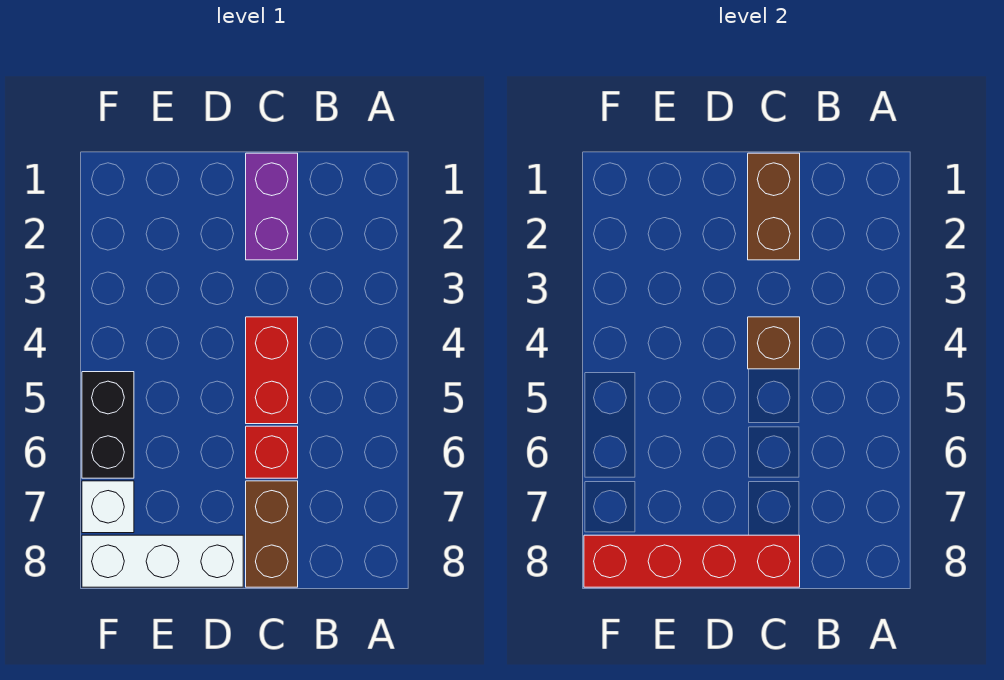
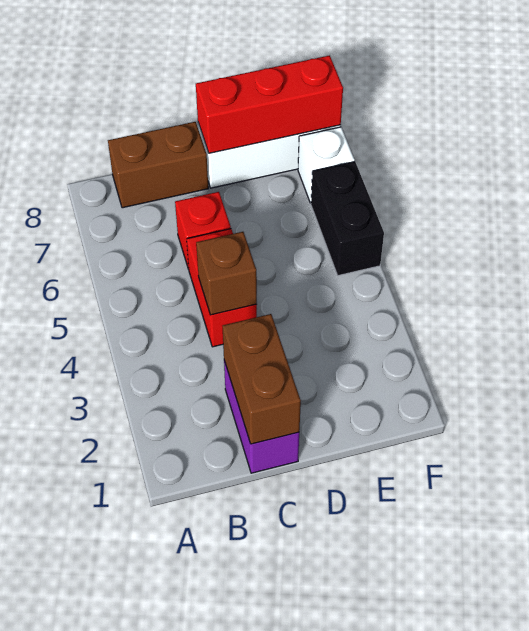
brown brick C7:C8 level 1 -> brown brick B8:C8 level 1
red brick C8:F8 level 2 -> red brick D8:F8 level 2

